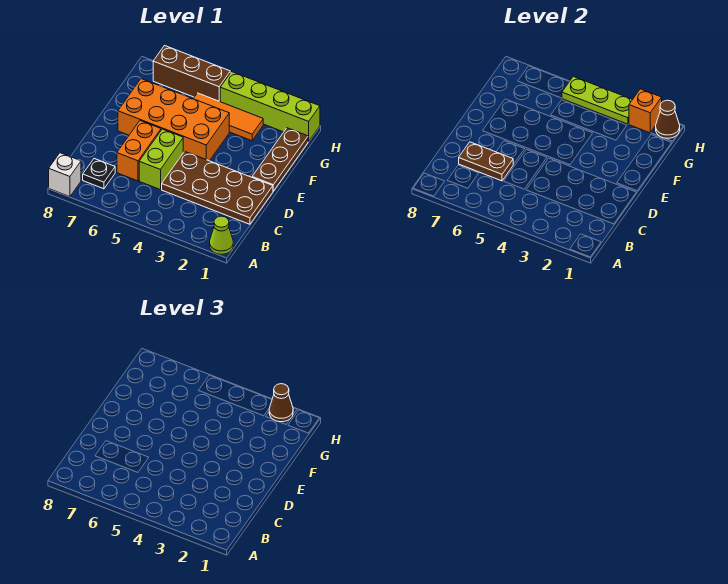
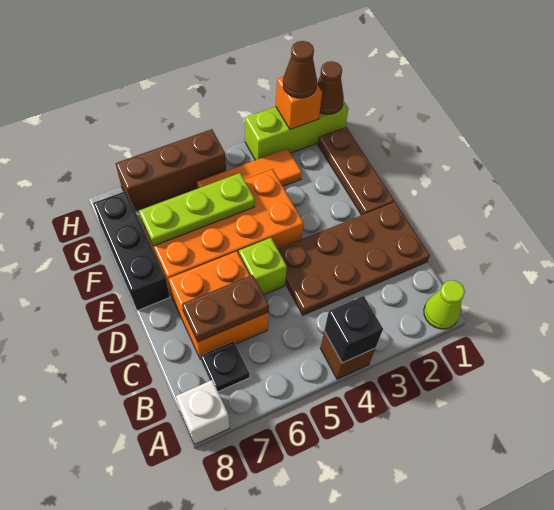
none -> brown brick A4 level 1
none -> black brick A4 level 2
lime brick C5:D5 level 1 -> lime brick D5 level 1
orange brick C6:D6 level 1 -> orange brick C6:D7 level 1
none -> black brick E8:G8 level 1
lime brick H1:H4 level 1 -> lime brick H1:H3 level 1
lime plate H3:H5 level 2 -> lime plate F5:F7 level 2

